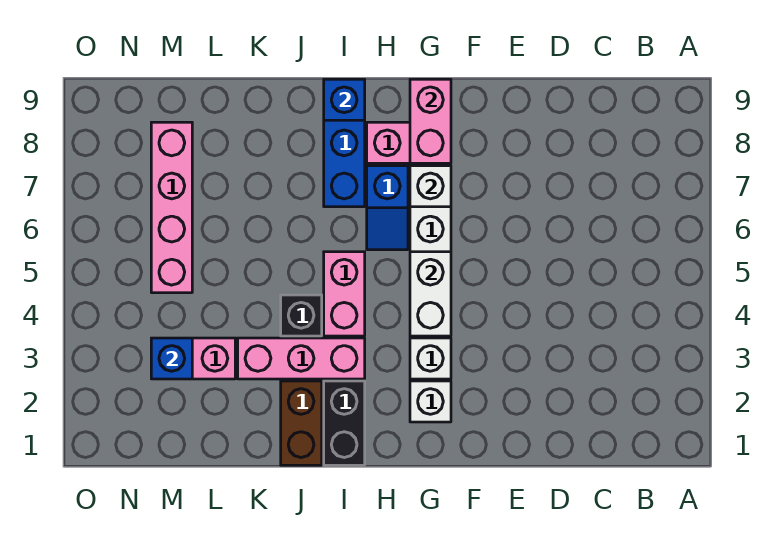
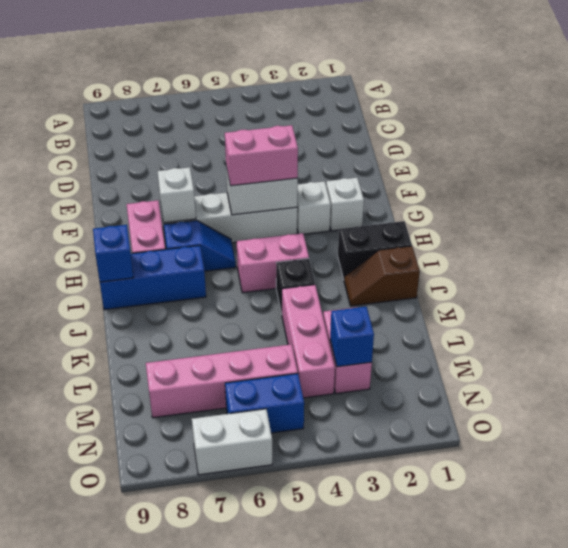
pink brick G8:G9 level 2 -> pink brick G4:G5 level 3
pink brick I3:K3 level 1 -> pink brick K4:M4 level 1
brown brick J1:J2 level 1 -> brown slope J1:J2 level 1 top 1
none -> blue brick N5:N6 level 1
none -> white brick O6:O7 level 1

